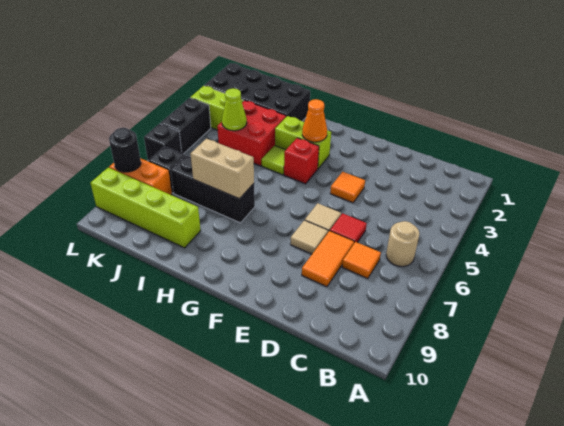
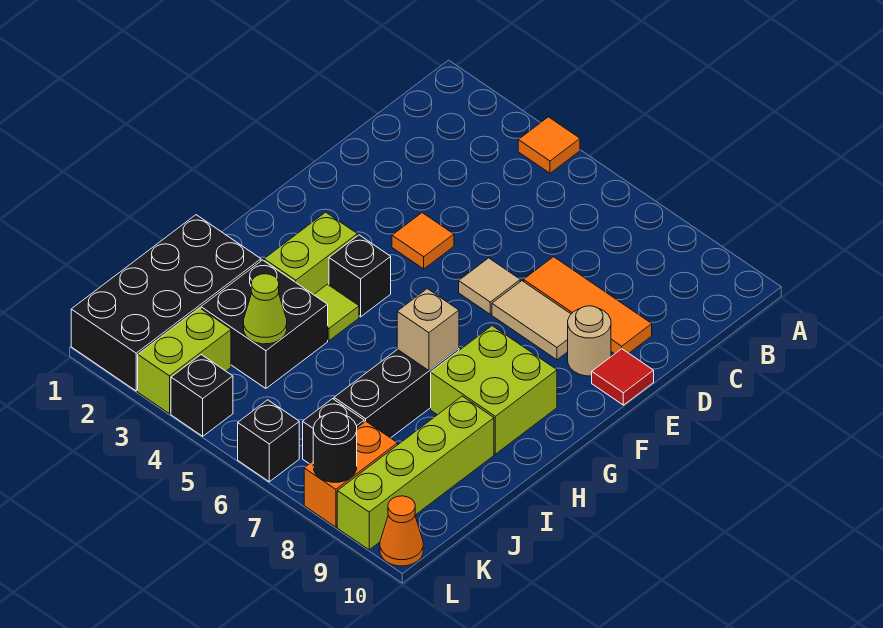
tan round brick B6 level 1 -> tan round brick E9 level 1
orange tile C7 level 1 -> orange tile A4 level 1
red tile D6 level 1 -> red tile E10 level 1
orange tile D7:D8 level 1 -> orange tile D7:D9 level 1
tan tile E7 level 1 -> tan tile E7:E8 level 1
orange cone G3 level 2 -> orange cone L10 level 1
red brick G4 level 1 -> black brick G4 level 1
none -> lime brick G8:H9 level 1
tan brick H7:I7 level 2 -> tan brick H7 level 2
red brick I3:J4 level 1 -> black brick I3:J4 level 1
black brick L4:L5 level 1 -> black brick L4 level 1

